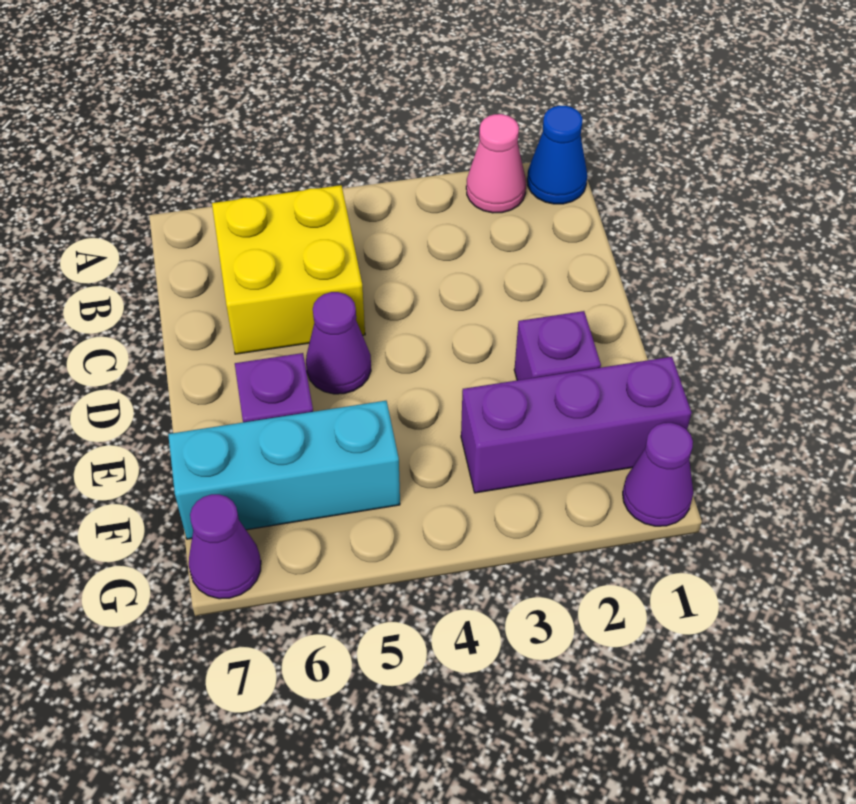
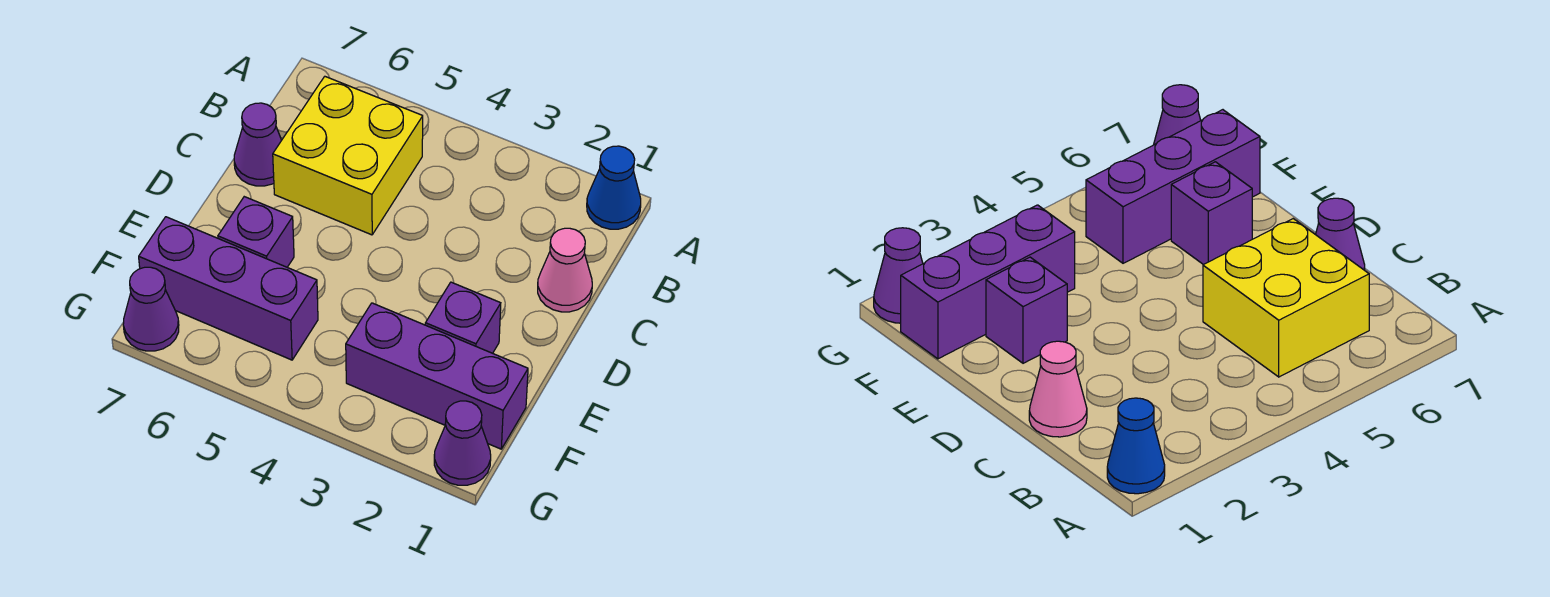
pink cone A2 level 1 -> pink cone C1 level 1
purple cone D5 level 1 -> purple cone C7 level 1
cyan brick F5:F7 level 1 -> purple brick F5:F7 level 1

